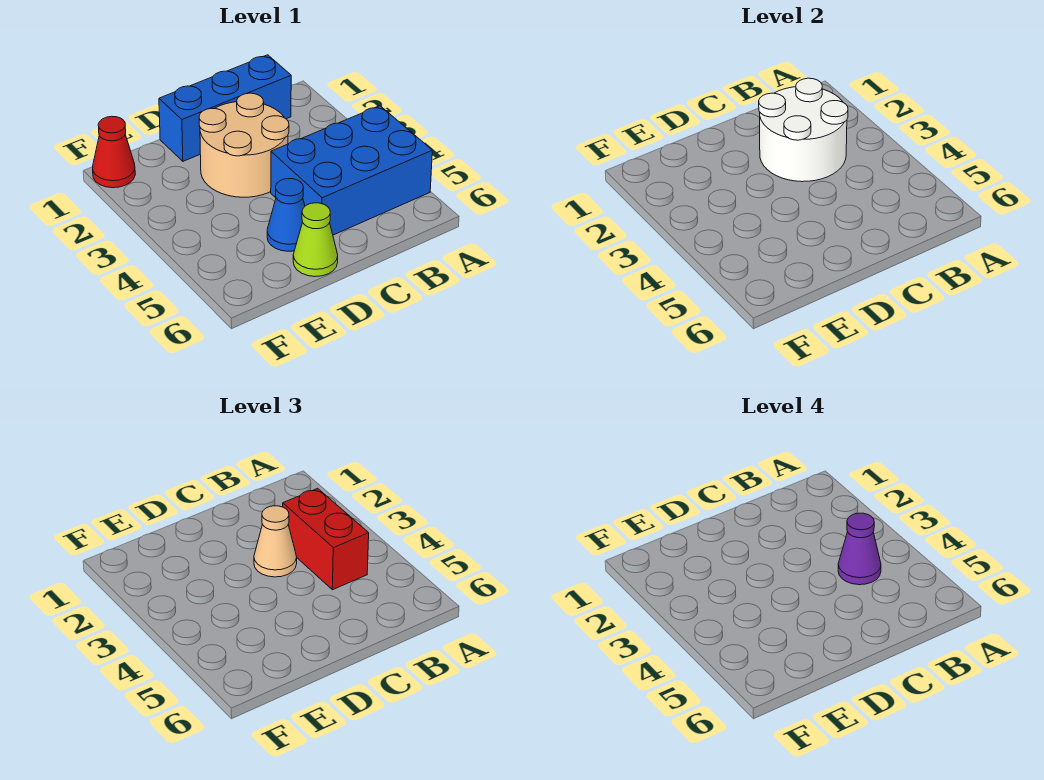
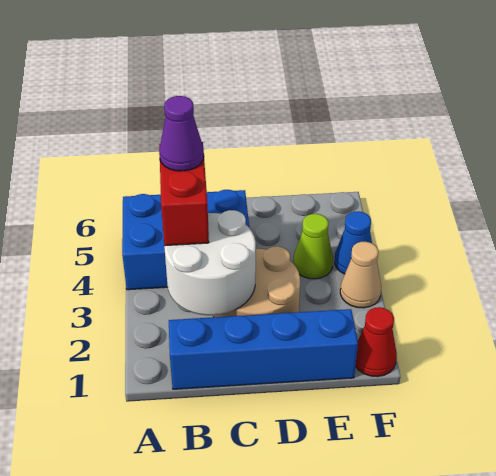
blue brick B1:D1 level 1 -> blue brick B1:E1 level 1
tan cone C3 level 3 -> tan cone F3 level 1
blue cone D5 level 1 -> blue cone F4 level 1
lime cone D6 level 1 -> lime cone E4 level 1

